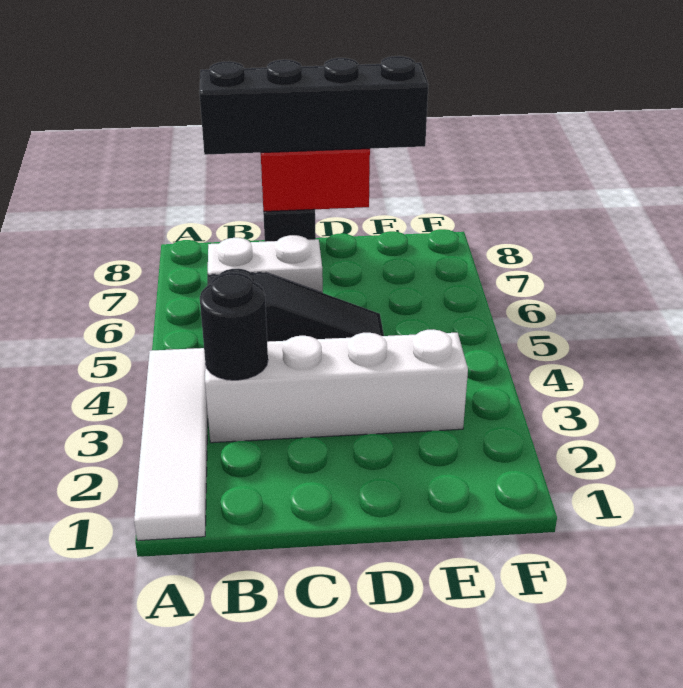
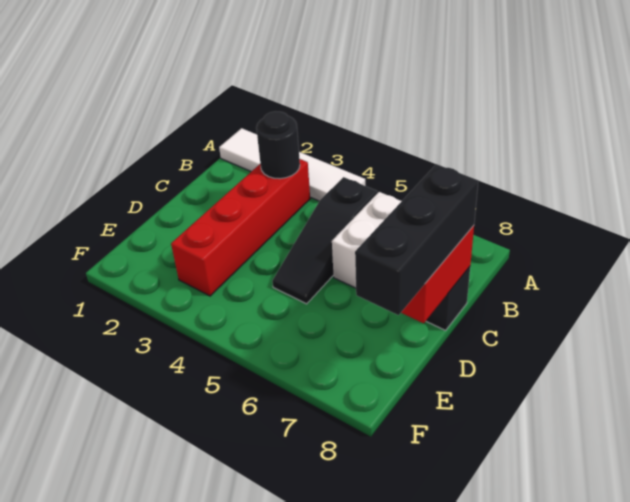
white brick B3:E3 level 1 -> red brick B3:E3 level 1
black brick B8:E8 level 3 -> black brick C8:E8 level 3

